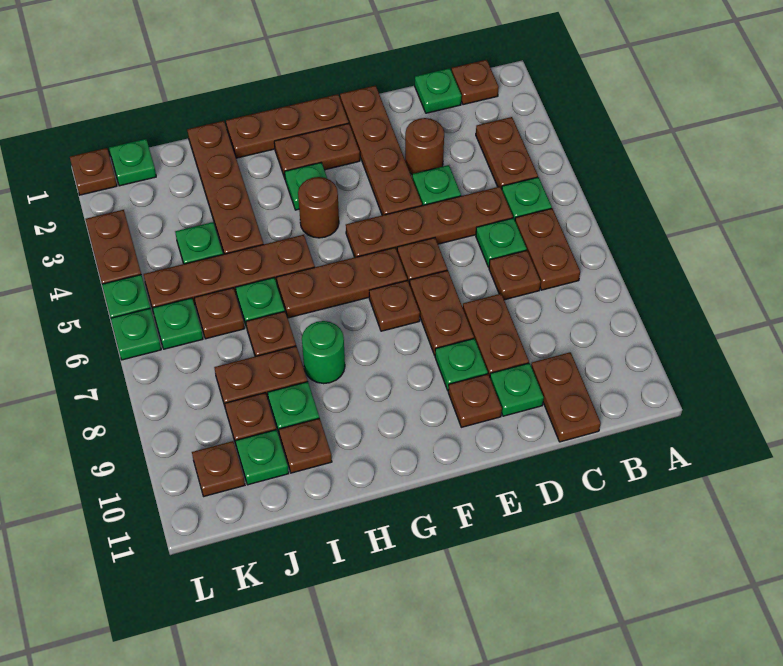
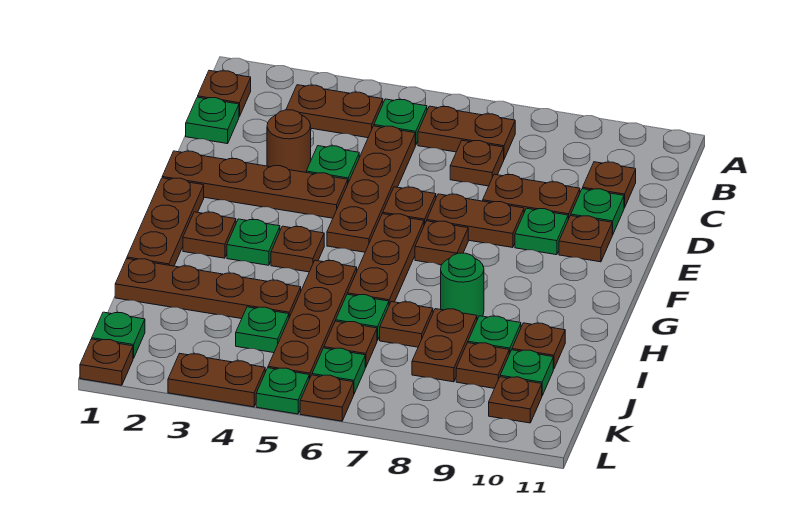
green plate C6 level 1 -> none
brown plate C10:C11 level 1 -> brown plate C10 level 1
brown plate F2:G2 level 1 -> brown plate G2 level 1
brown round brick G4 level 1 -> brown plate G4 level 1
green plate L6 level 1 -> brown plate L6 level 1

